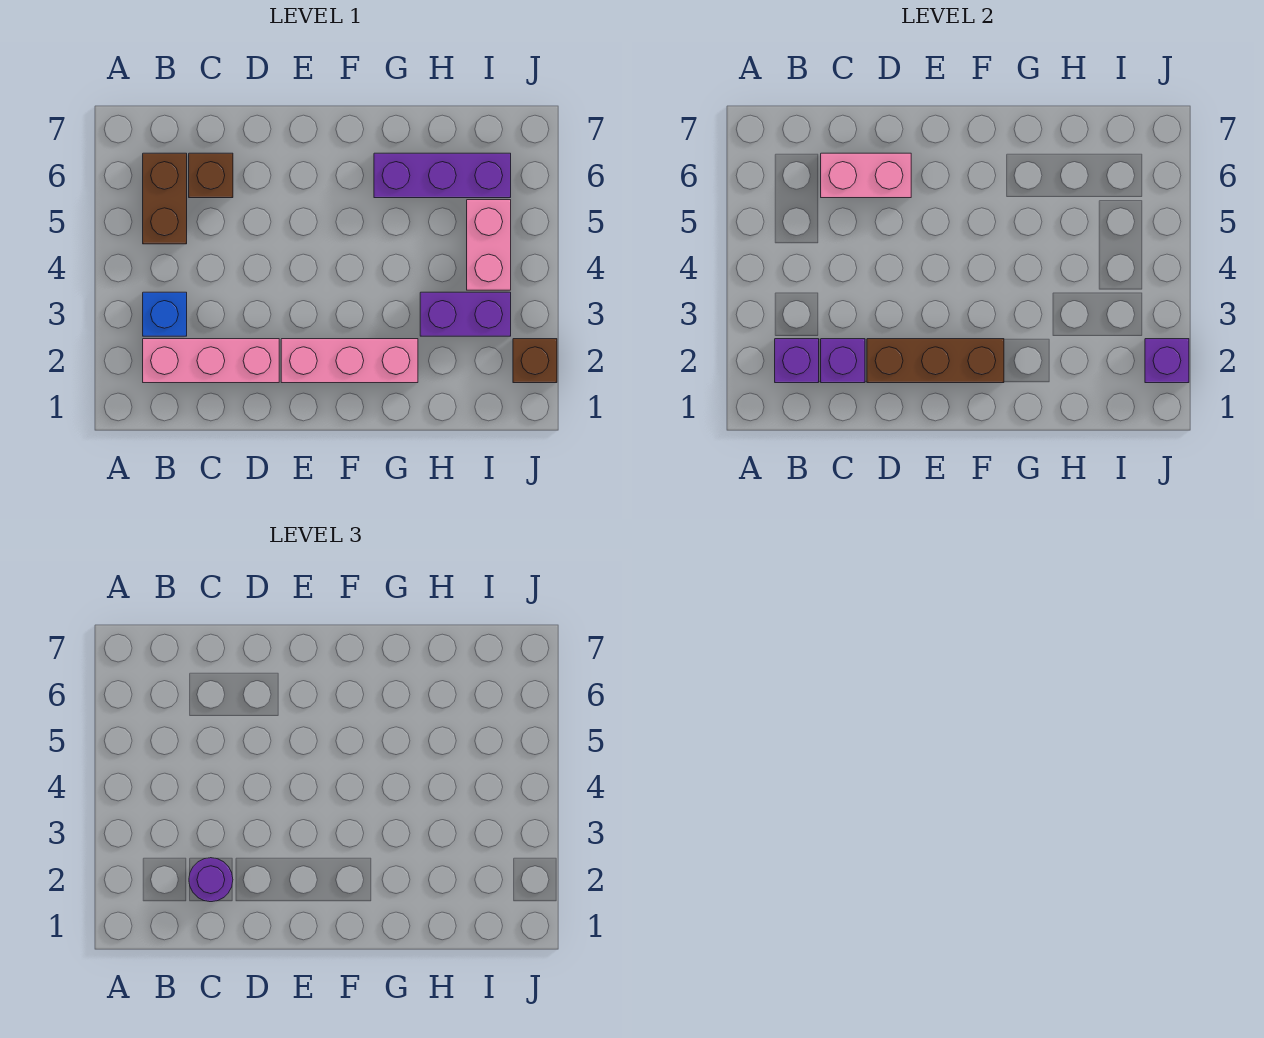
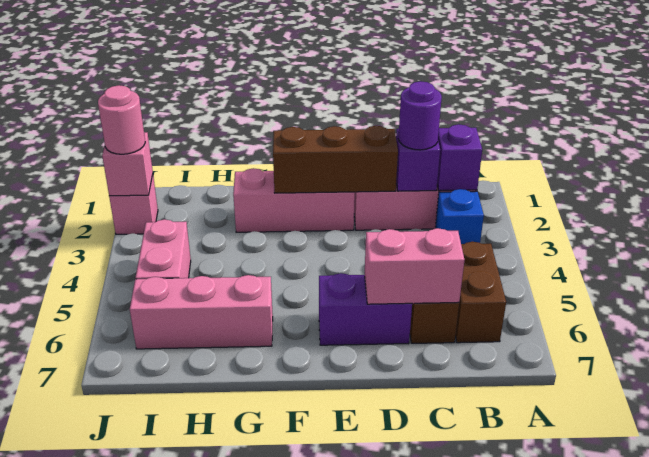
purple brick G6:I6 level 1 -> pink brick G6:I6 level 1
purple brick H3:I3 level 1 -> purple brick D6:E6 level 1
brown brick J2 level 1 -> pink brick J2 level 1
purple brick J2 level 2 -> pink brick J2 level 2
none -> pink round brick J2 level 3

